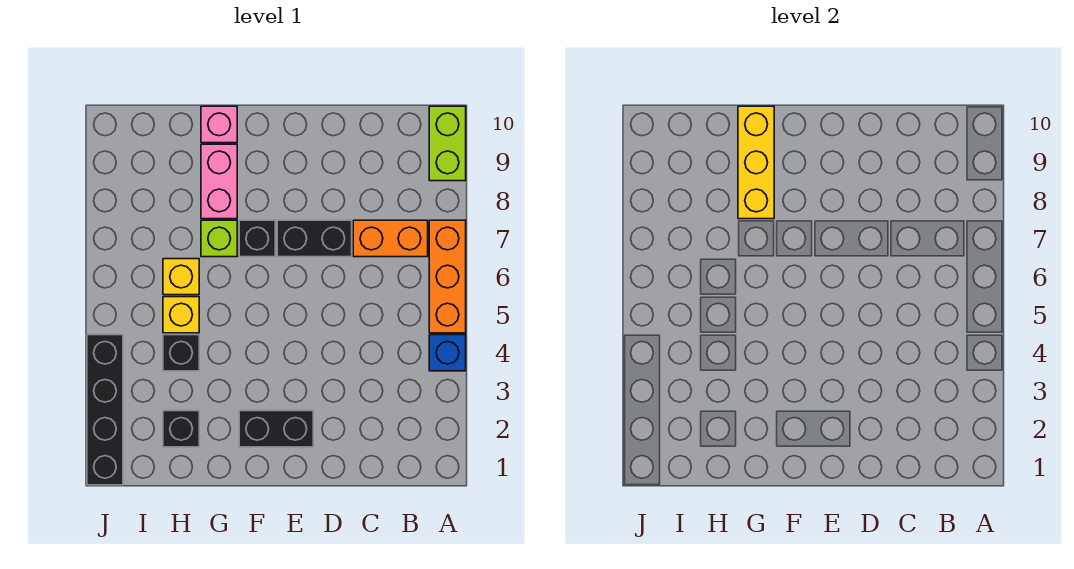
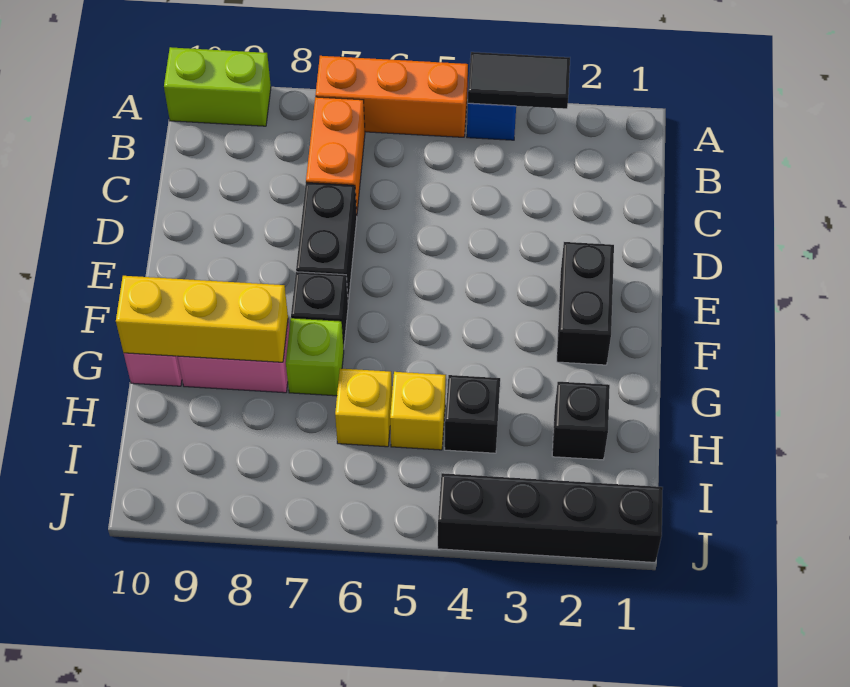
none -> black tile A3:A4 level 2

